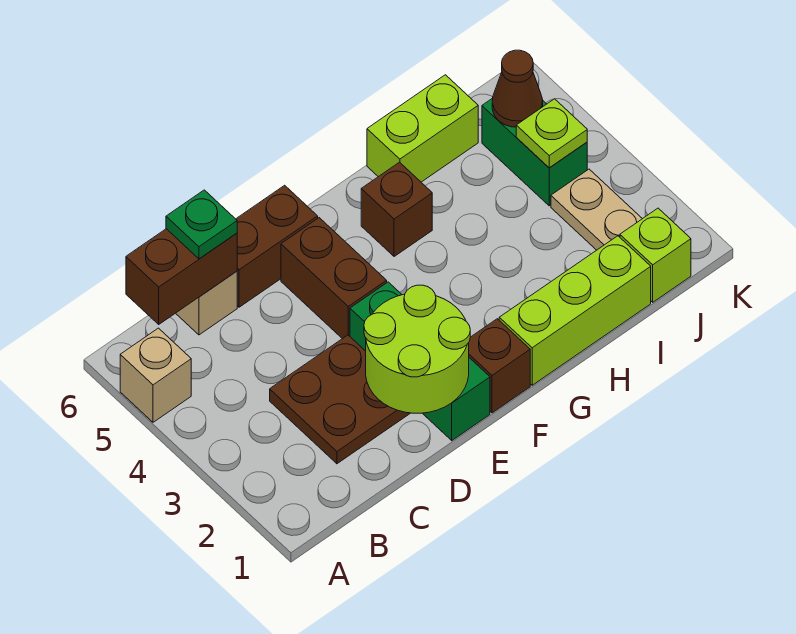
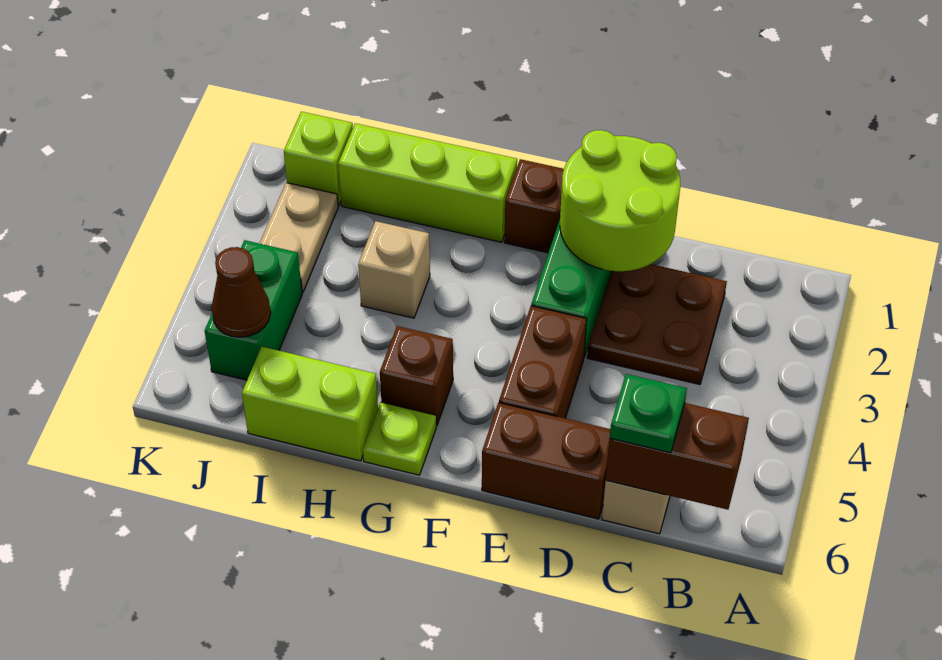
tan brick A5 level 1 -> tan brick H3 level 1
lime plate J4 level 2 -> lime plate G6 level 1

